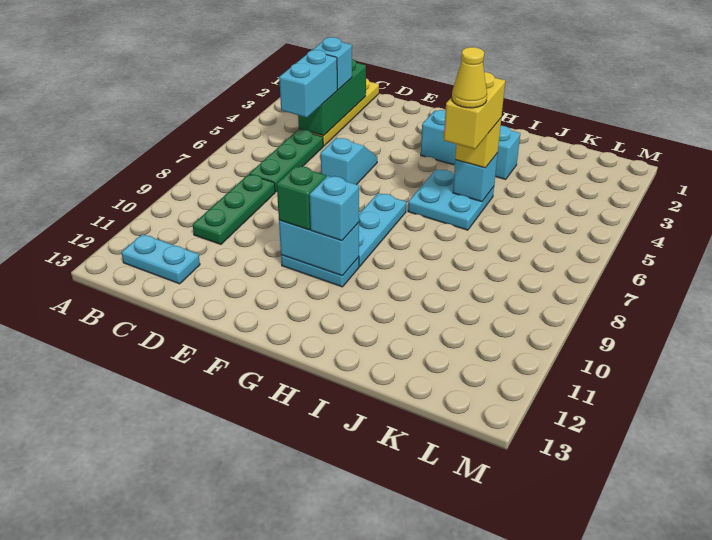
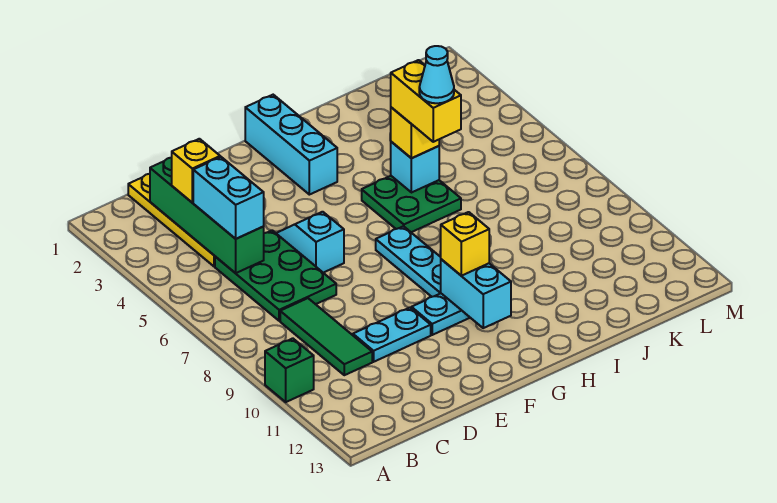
cyan plate B12:C12 level 1 -> cyan plate D10:E10 level 1
green brick C2:C4 level 2 -> green brick C2:C5 level 2
cyan brick C3 level 3 -> yellow brick C3 level 3
green plate C5:C7 level 1 -> green plate C5:D7 level 1
green plate C8:C10 level 1 -> green tile C8:C10 level 1
cyan brick F10:G10 level 2 -> cyan brick G10:G11 level 2
green brick F10 level 3 -> green brick A10 level 1
cyan brick G3:I3 level 1 -> cyan brick G1:G3 level 1
cyan brick G10 level 3 -> yellow brick G10 level 3
cyan plate H5:I6 level 1 -> green plate H5:I6 level 1
yellow cone I6 level 5 -> cyan cone I6 level 5

